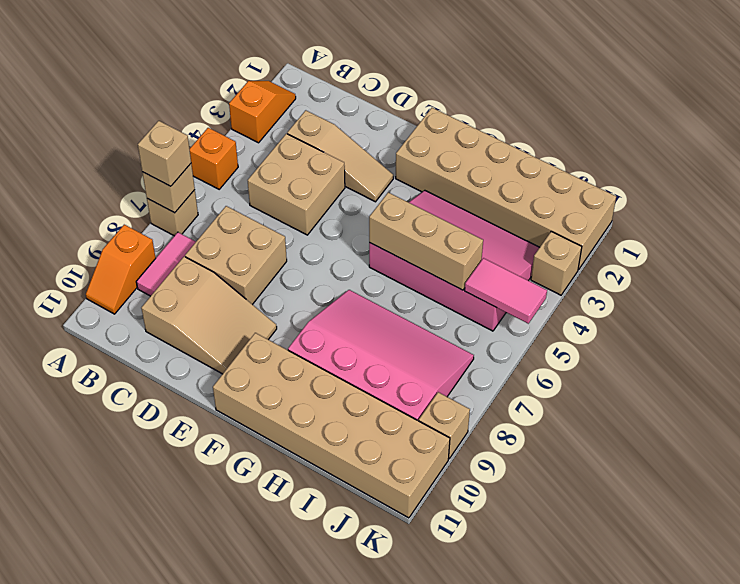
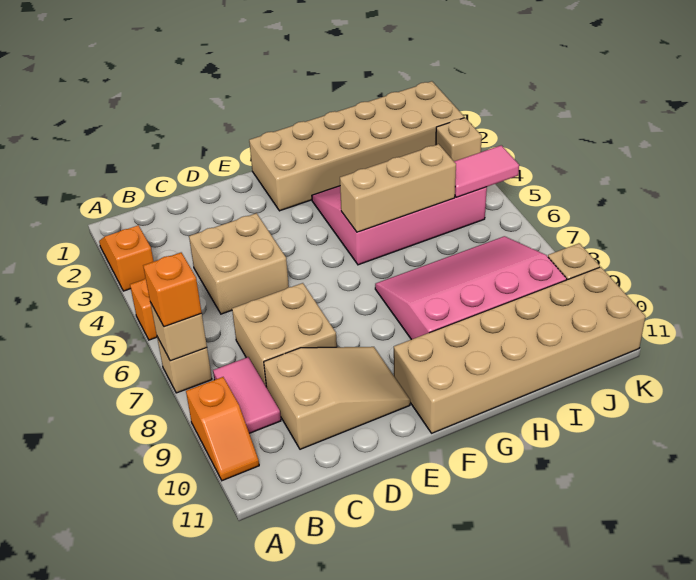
tan brick A7 level 3 -> orange brick A7 level 3
tan slope C3:E3 level 1 top C -> none

